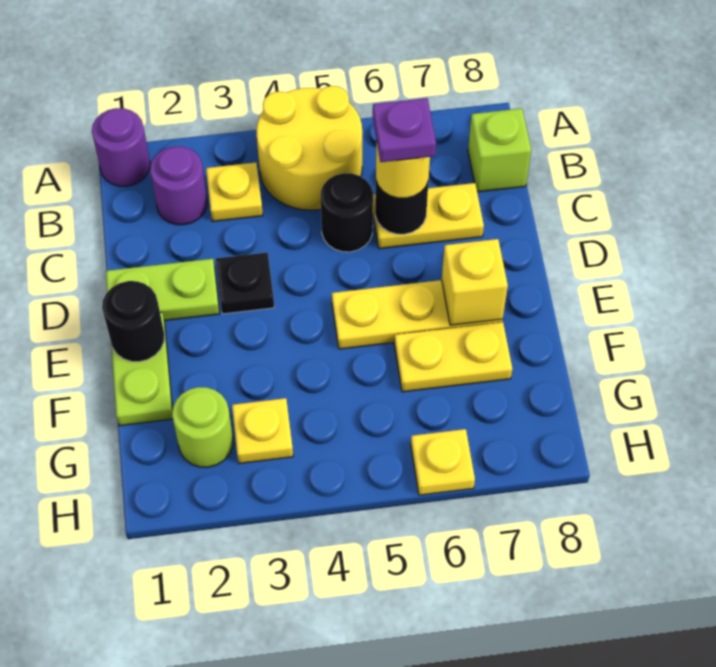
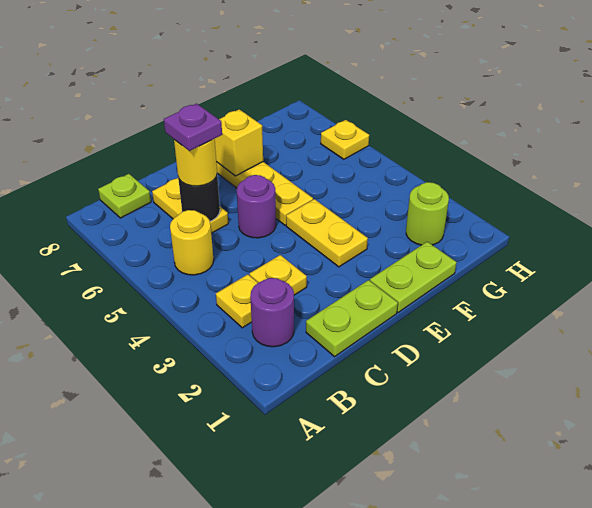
purple round brick A1 level 1 -> purple round brick D5 level 1
yellow round brick A4:B5 level 1 -> yellow round brick B5 level 1
lime brick B8 level 1 -> lime plate B8 level 1
black round brick C5 level 1 -> none
lime plate D1:D2 level 1 -> lime plate C1:D1 level 1
black plate D3 level 1 -> none
black round brick E1 level 2 -> none
yellow plate F6:F7 level 1 -> yellow plate E3:E4 level 1
yellow plate G3 level 1 -> yellow plate C3 level 1

